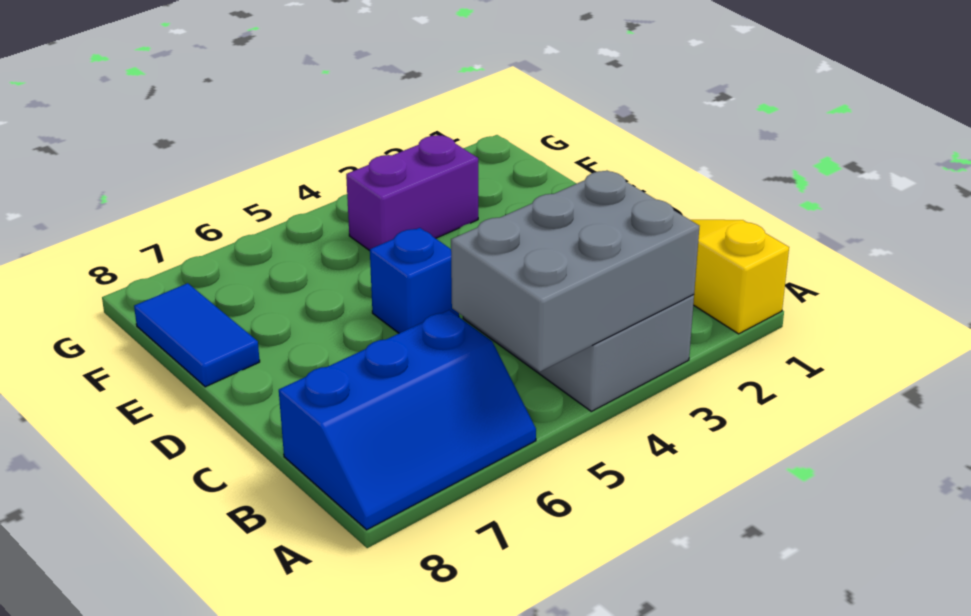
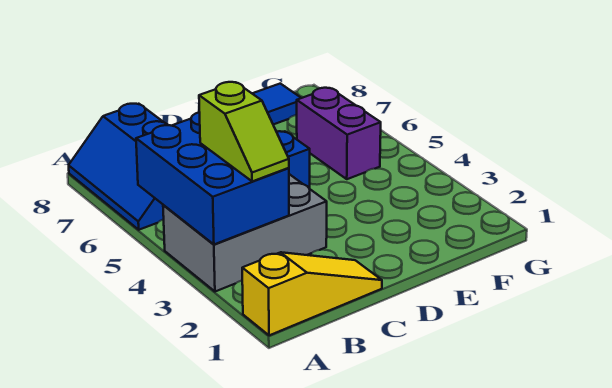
grey brick A3:B5 level 2 -> blue brick A3:B5 level 2
none -> lime slope B3:B4 level 3 top 4
purple brick F3:F4 level 1 -> purple brick F5:F6 level 1

